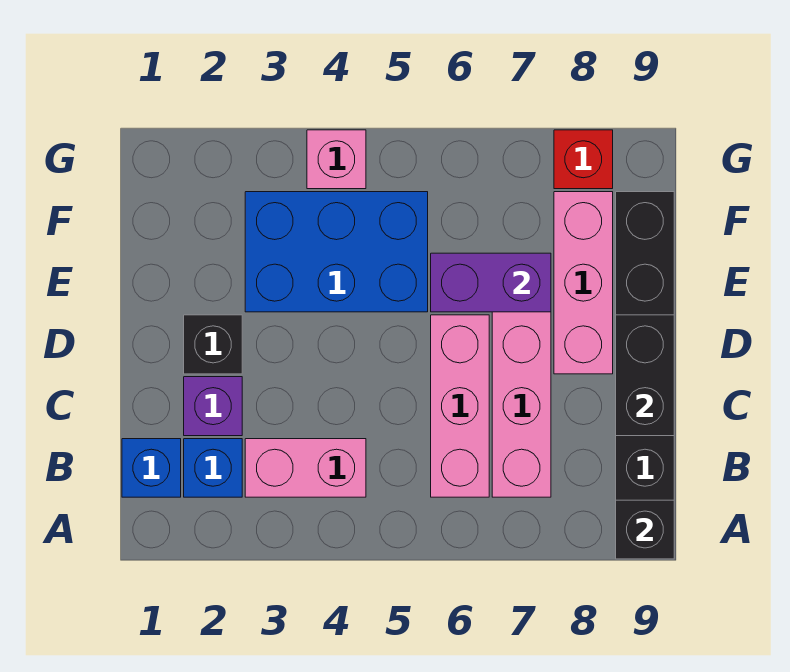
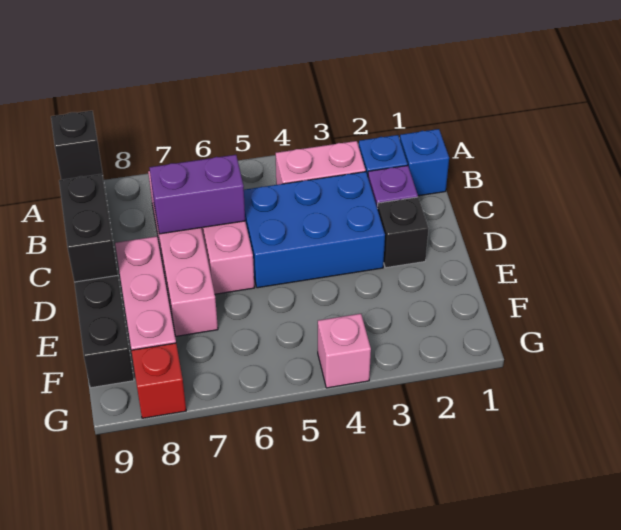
blue brick E3:F5 level 1 -> blue brick C3:D5 level 1
purple brick E6:E7 level 2 -> purple brick C6:C7 level 2

